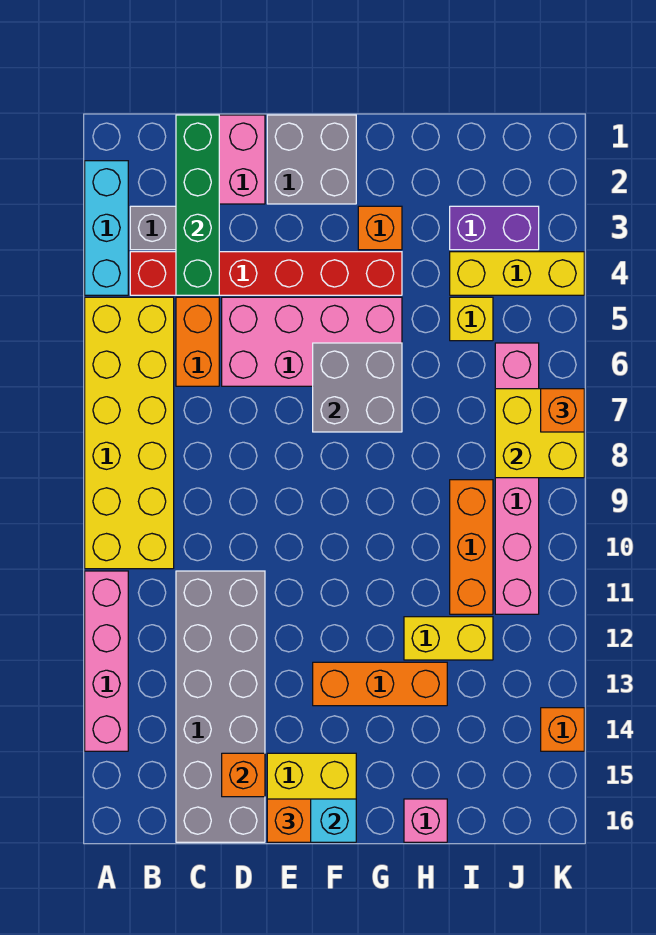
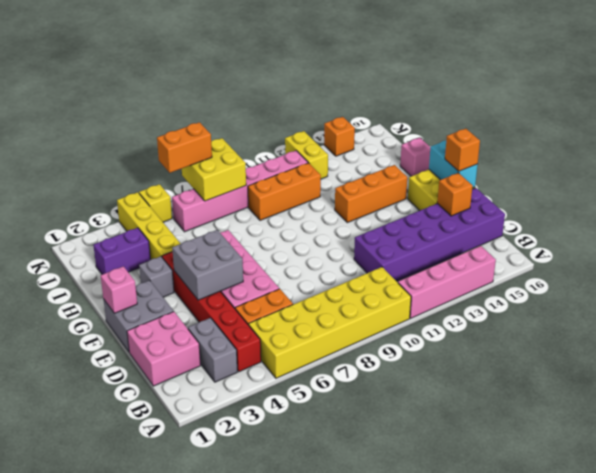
cyan brick A2:A4 level 1 -> none
green brick C1:C4 level 2 -> none
grey brick C11:D16 level 1 -> purple brick C11:D16 level 1
none -> pink brick F1 level 2
grey brick F6:G7 level 2 -> grey brick E4:F5 level 2
orange brick F13:H13 level 1 -> orange brick G12:G14 level 1
orange brick G3 level 1 -> grey brick G3 level 1
yellow brick H12:I12 level 1 -> yellow brick J12:K12 level 1
purple brick I3:J3 level 1 -> purple brick I2:I3 level 1
yellow brick I4:K4 level 1 -> yellow brick H4:K4 level 1
yellow brick I5 level 1 -> yellow brick K5 level 1
orange brick K7 level 3 -> orange brick K6:K7 level 3

